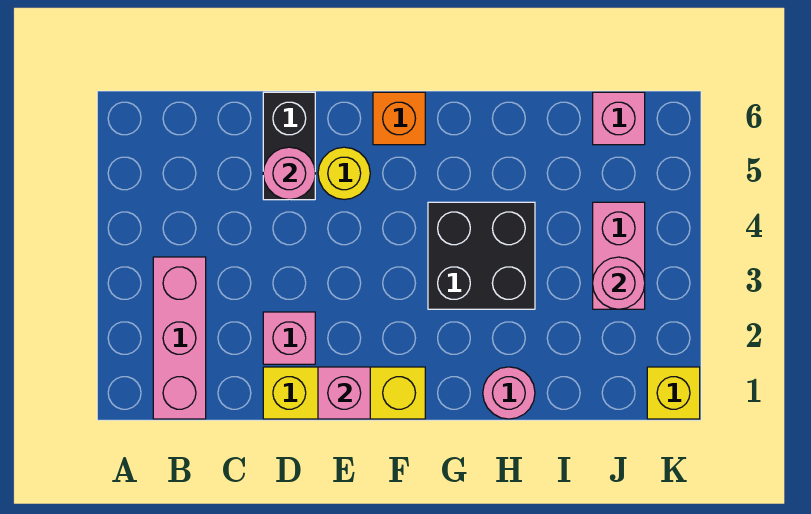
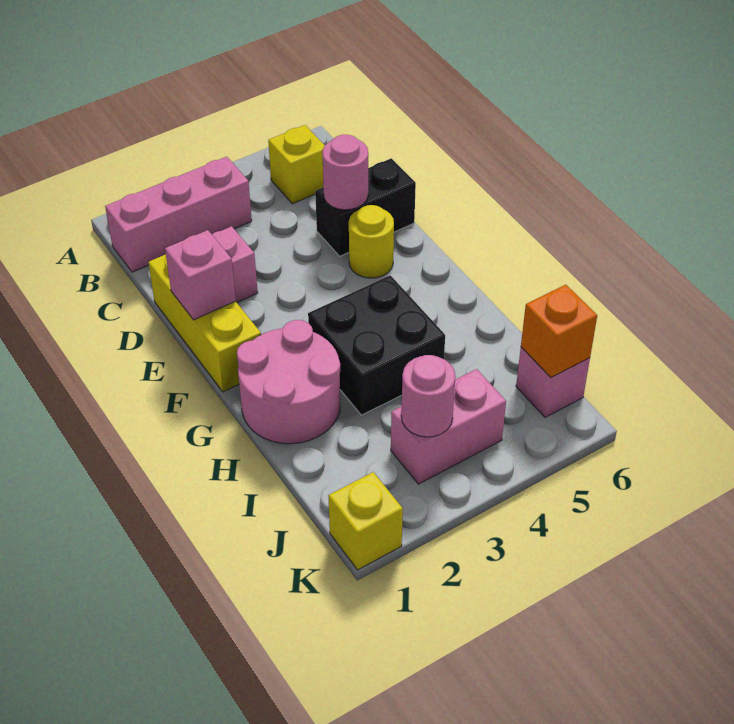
none -> yellow brick B5 level 1
orange brick F6 level 1 -> orange brick J6 level 2
pink round brick H1 level 1 -> pink round brick G1:H2 level 1

